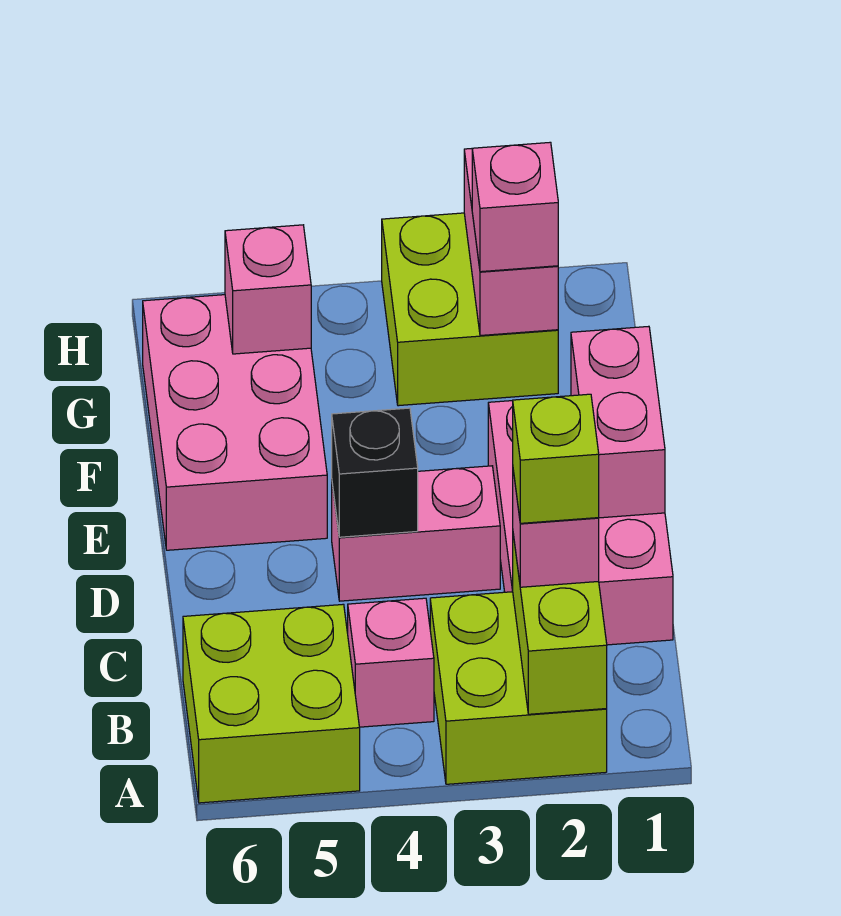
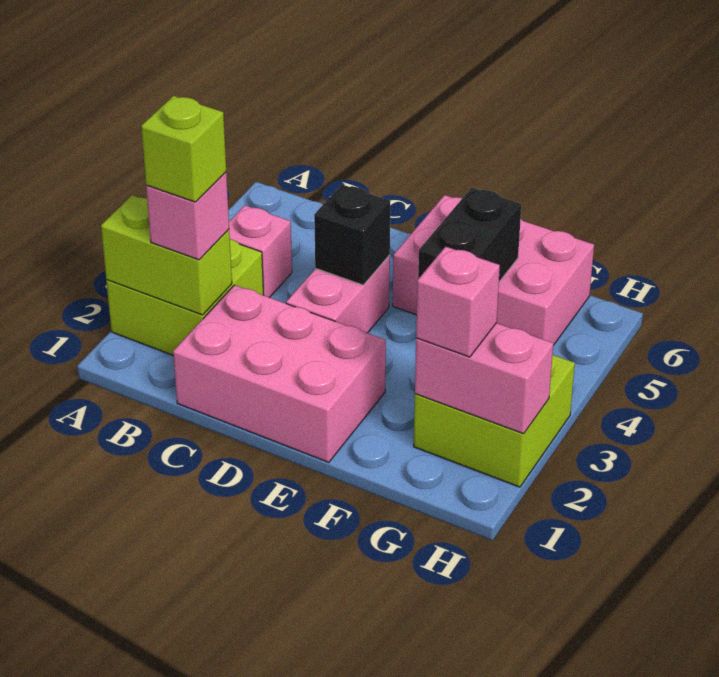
lime brick A5:B6 level 1 -> none
pink brick D1:E1 level 2 -> none
none -> black brick F4:F5 level 2
pink brick G5 level 2 -> none

